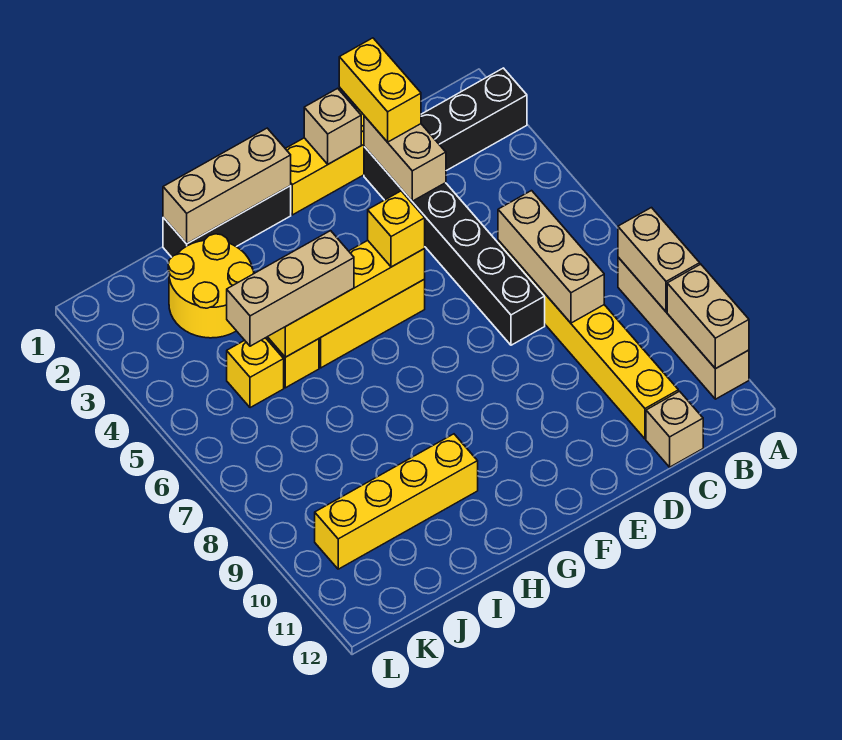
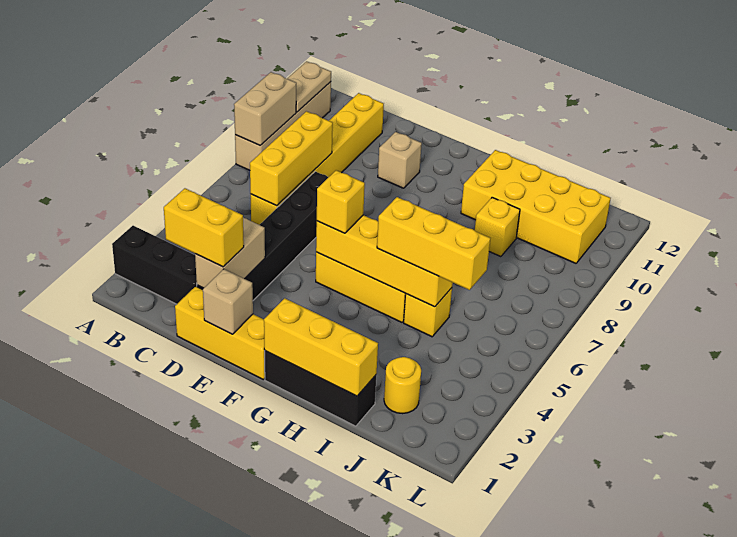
tan brick A10:A11 level 2 -> tan plate A10:A11 level 2
tan brick C6:C8 level 2 -> yellow brick C6:C8 level 2
tan brick C12 level 1 -> tan brick E10 level 1
yellow brick D1:D2 level 3 -> yellow brick C2:D2 level 3
tan brick G1:I1 level 2 -> yellow brick G1:I1 level 2
tan brick H5:J5 level 3 -> yellow brick H5:J5 level 3
yellow brick H10:K10 level 1 -> yellow brick H10:K11 level 1
yellow round brick I2:J3 level 1 -> yellow round brick J2 level 1
yellow brick J5 level 1 -> yellow brick I9 level 1

